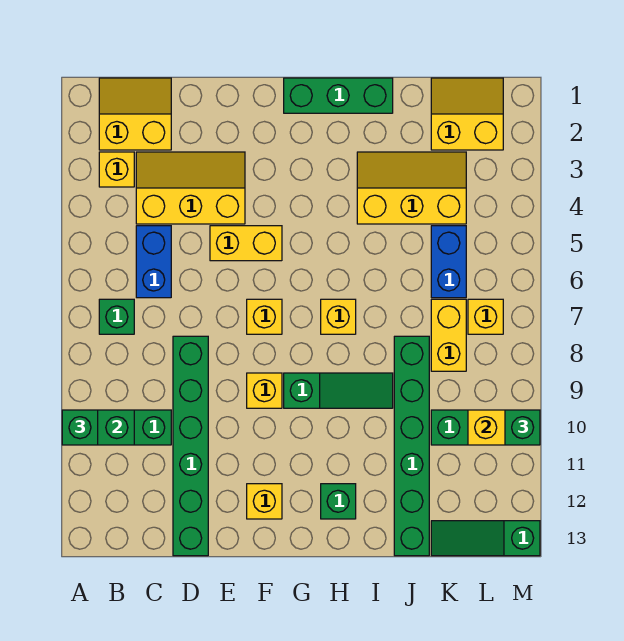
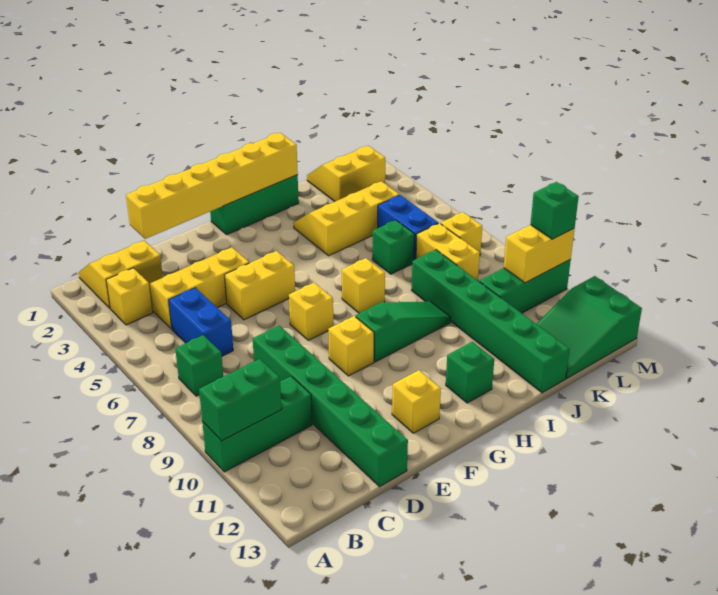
green brick A10 level 3 -> green brick J6 level 1
none -> yellow brick D1:I1 level 2
green slope K13:M13 level 1 top M -> green slope K12:M13 level 1 top M

